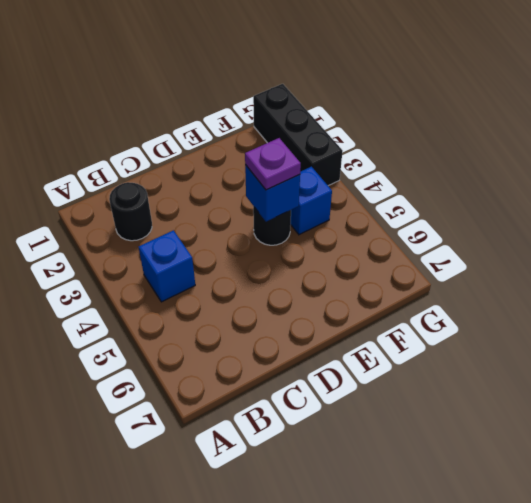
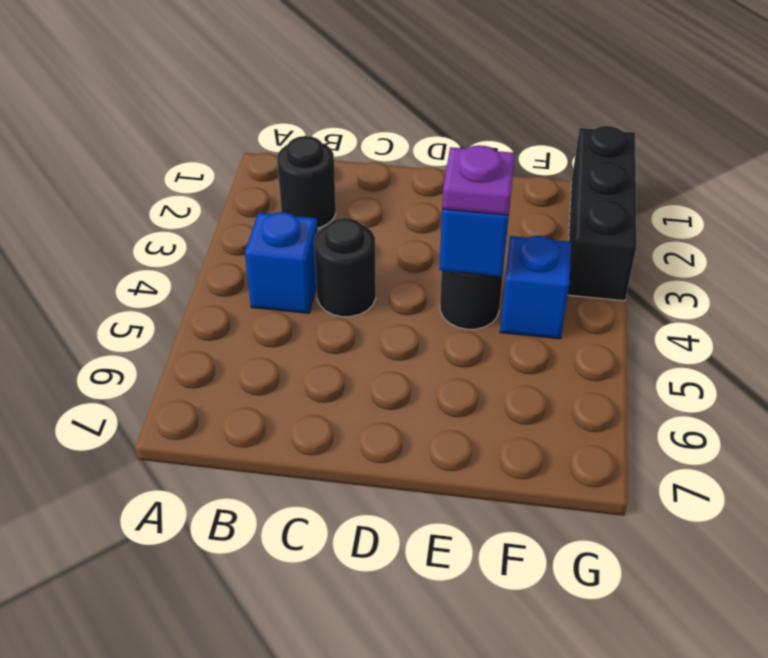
none -> black round brick C4 level 1

